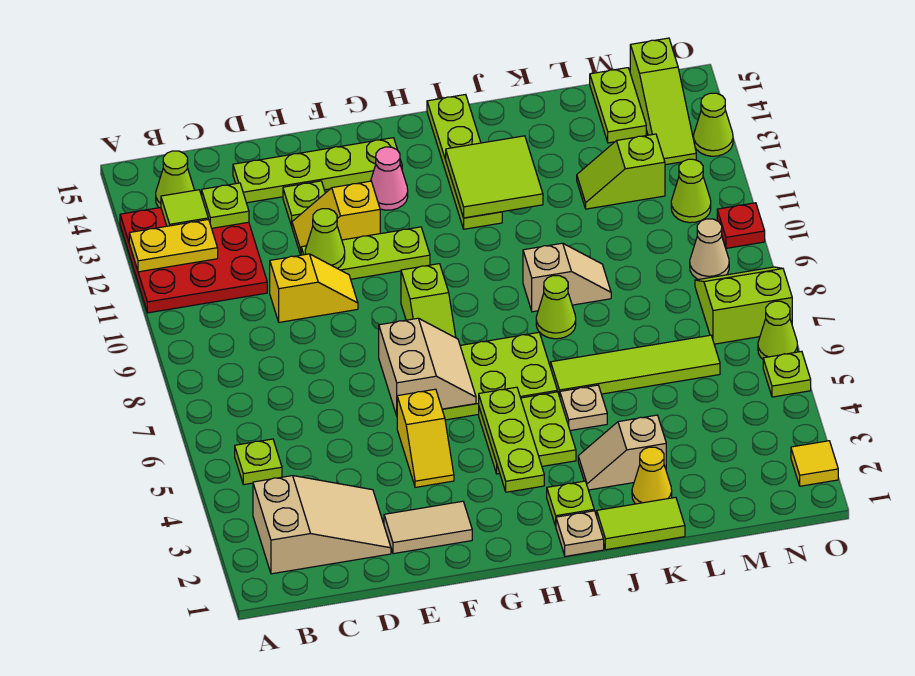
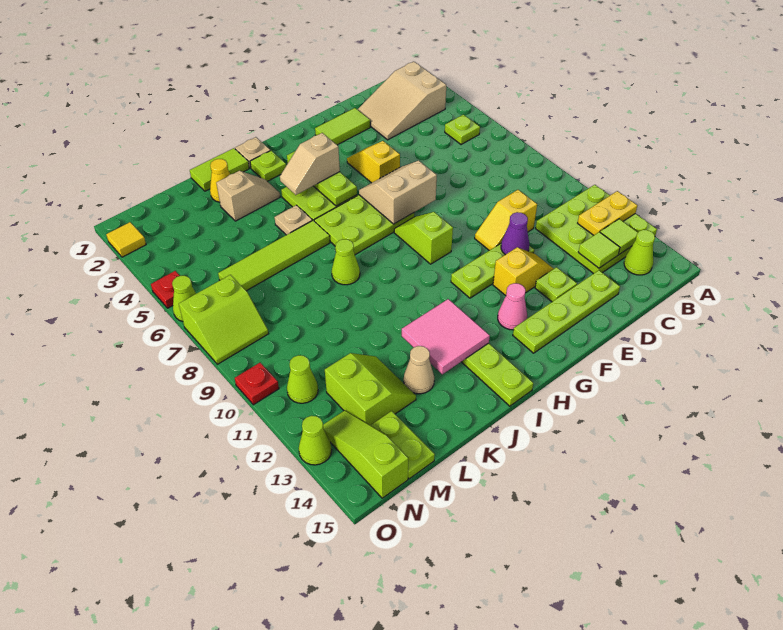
red plate A11:C13 level 1 -> lime plate A11:C13 level 1
lime plate C13 level 2 -> lime tile C13 level 2
tan tile E2:F2 level 1 -> lime tile E2:F2 level 1
lime cone E11 level 2 -> purple cone E11 level 2
tan slope F6:G7 level 2 top F -> tan slope F6:G7 level 2 top 7
lime tile I12:J13 level 2 -> pink tile I12:J13 level 2
tan slope J9:K9 level 1 top J -> tan slope H4:I4 level 3 top H
lime slope L12:M12 level 1 top M -> lime slope L12:M13 level 1 top M
tan cone N9 level 1 -> tan cone K13 level 1
lime plate O5 level 1 -> red plate O5 level 1

